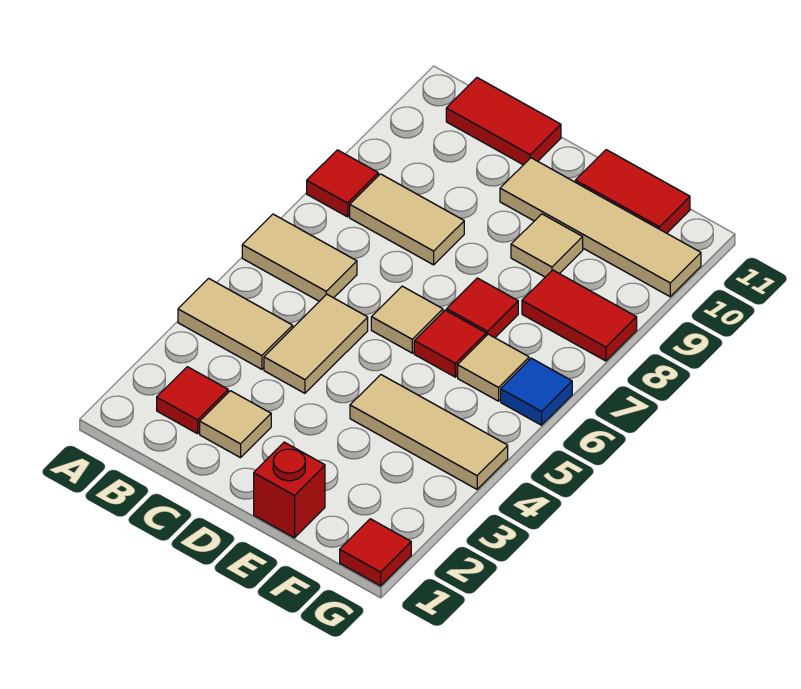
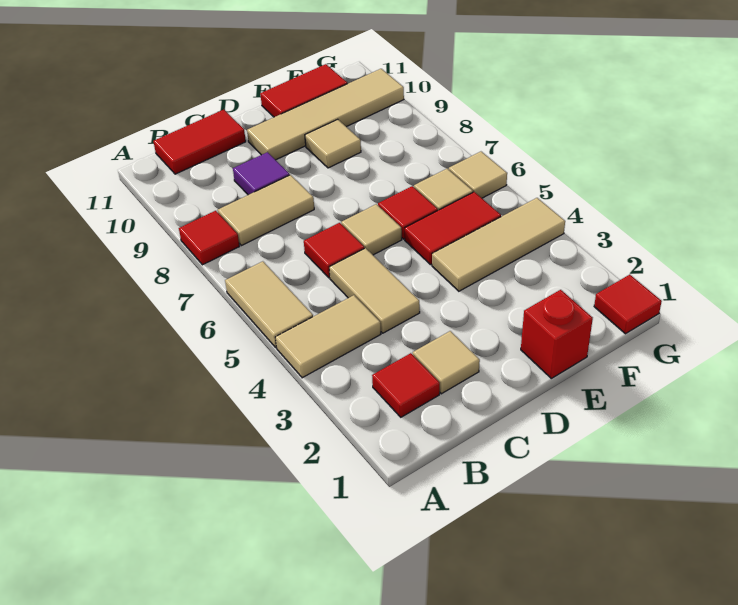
tan tile A6:B6 level 1 -> tan tile A5:A6 level 1
none -> purple tile C9 level 1
red tile E7 level 1 -> red tile C6 level 1
red tile F8:G8 level 1 -> red tile E5:F5 level 1
blue tile G6 level 1 -> tan tile G6 level 1

